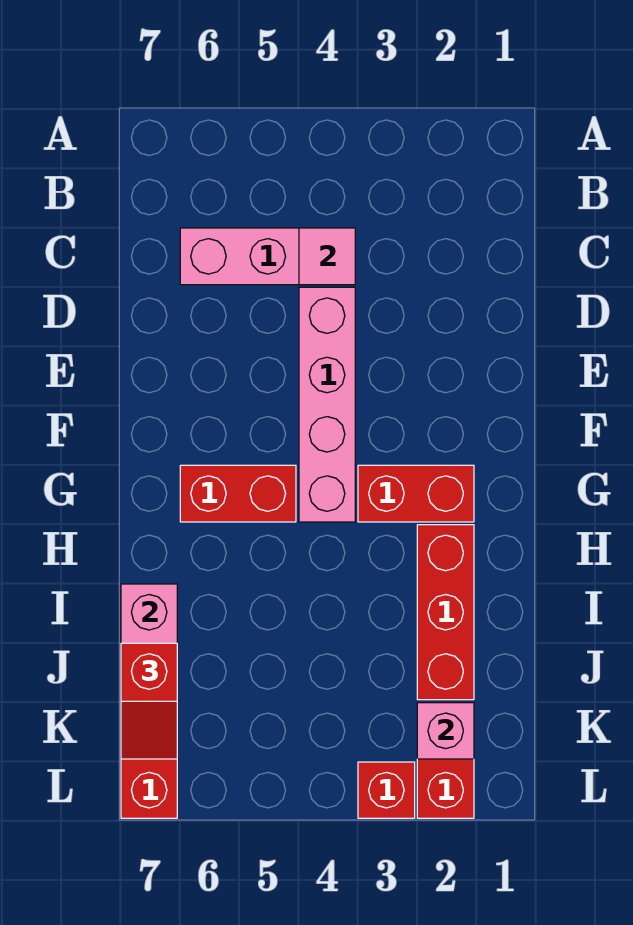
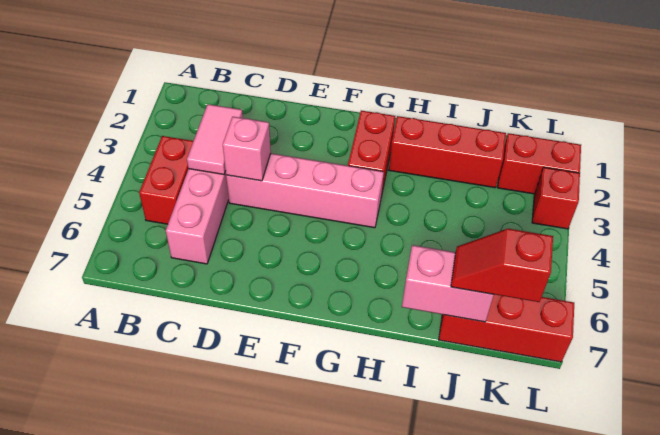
pink tile C4 level 2 -> pink tile C3:C4 level 2
red brick G5:G6 level 1 -> red brick B4:B5 level 1
red slope J7:K7 level 3 top J -> red slope J7:K7 level 3 top K
pink brick K2 level 2 -> pink brick D4 level 2

